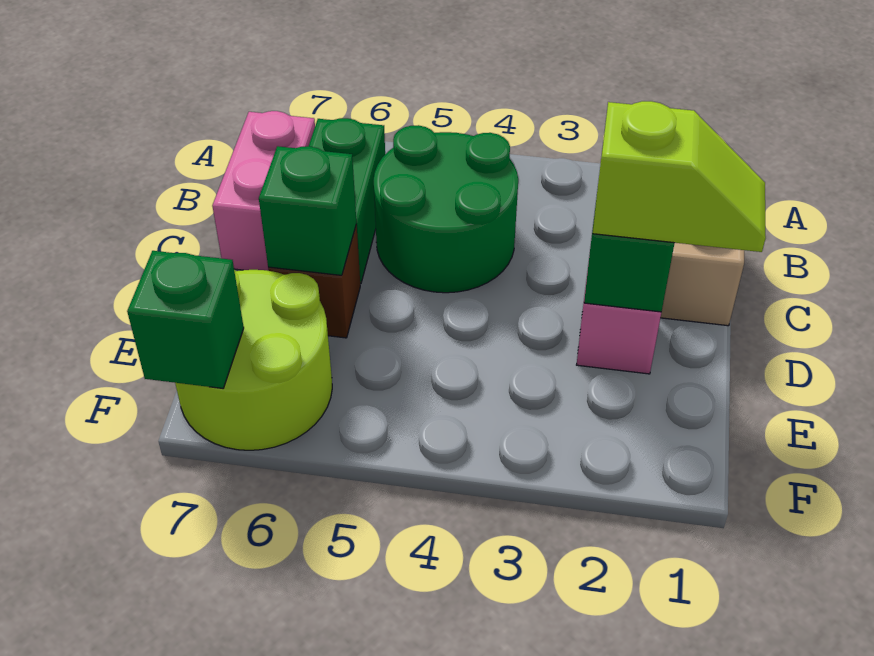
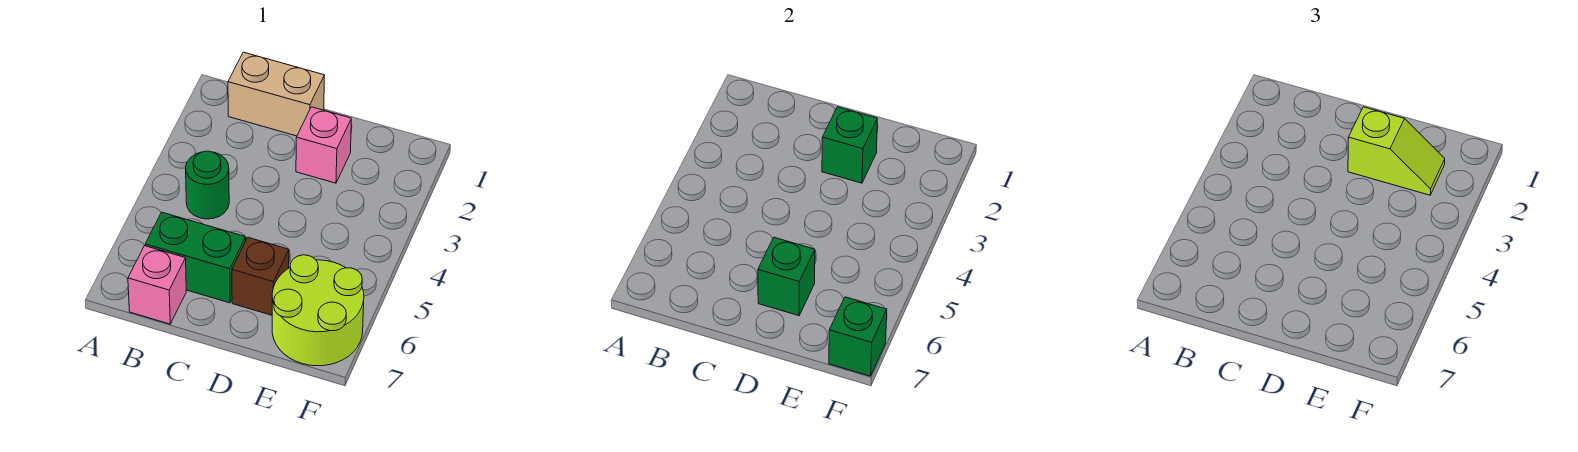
green round brick B4:C5 level 1 -> green round brick B4 level 1
pink brick B7:C7 level 1 -> pink brick B7 level 1
lime slope D1:D2 level 3 top 2 -> lime slope D2:E2 level 3 top D

